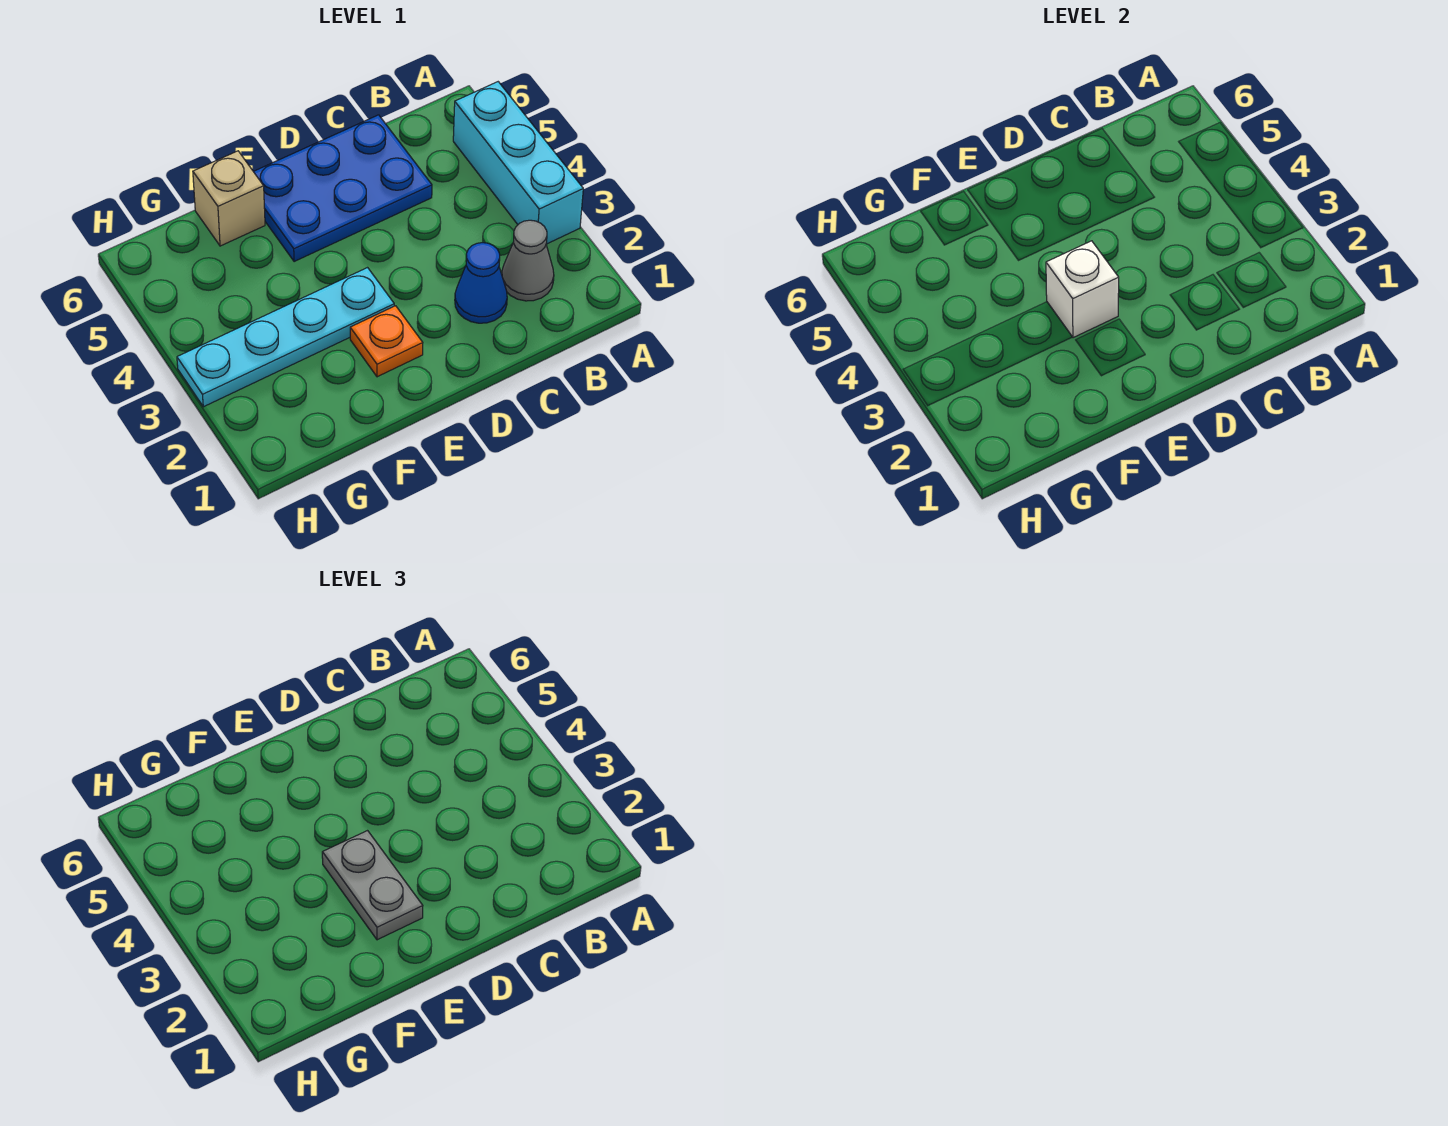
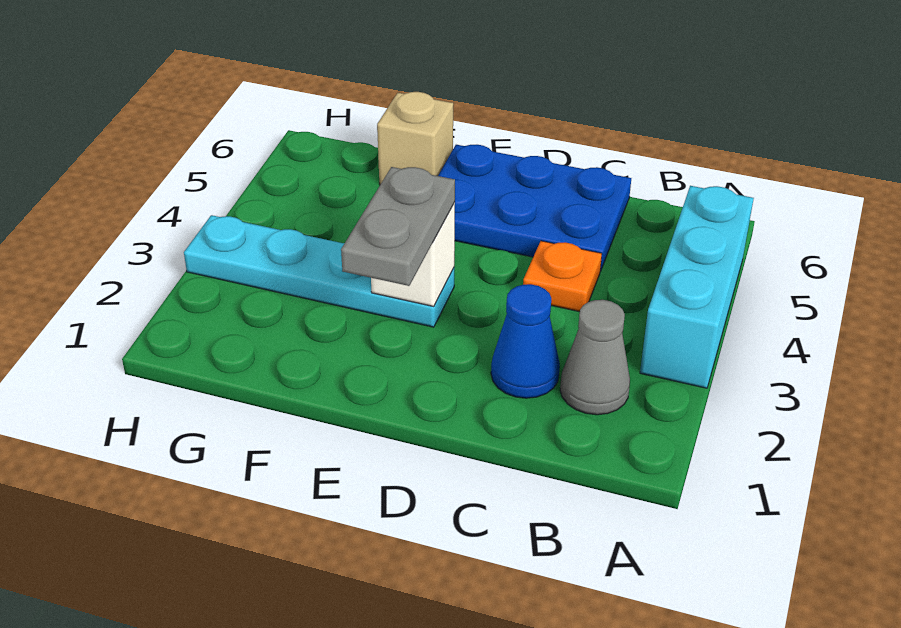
orange plate E2 level 1 -> orange plate C4 level 1

